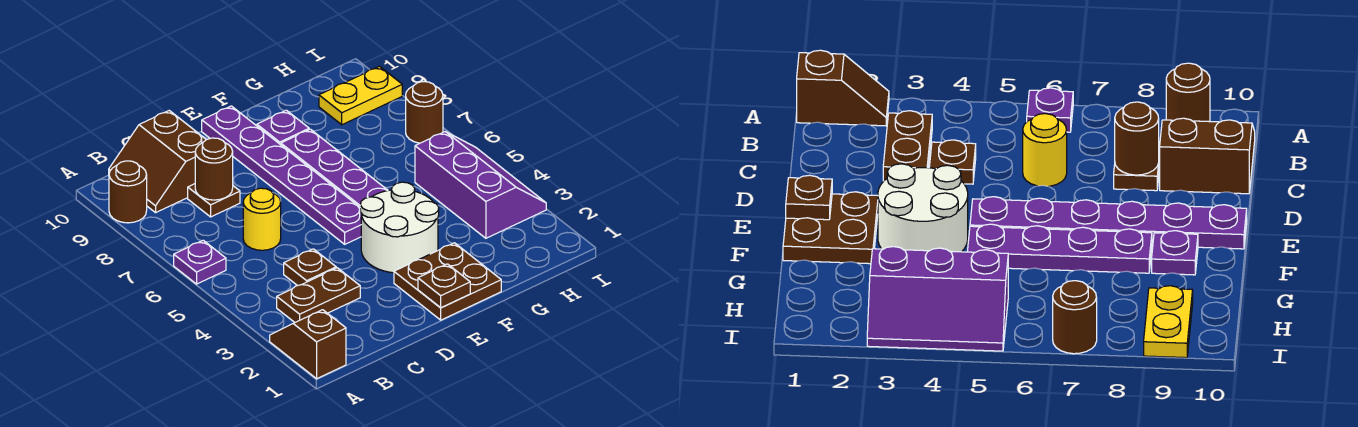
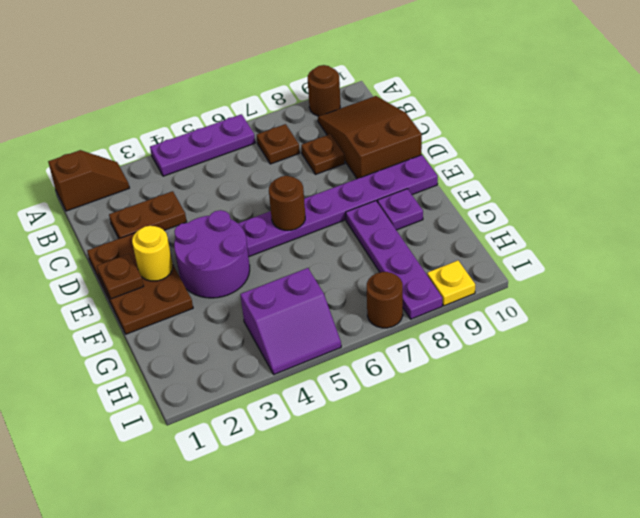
purple plate A6 level 1 -> purple plate A4:A6 level 1
brown plate B3:C3 level 1 -> brown plate C2:C3 level 1
brown slope B9:C10 level 1 top C -> brown slope B9:D10 level 1 top D
brown plate C4 level 1 -> brown plate B7 level 1
yellow round brick C6 level 1 -> yellow round brick E2 level 2
brown round brick C8 level 2 -> brown round brick E6 level 2
brown plate E1:F2 level 1 -> brown plate D1:F2 level 1
white round brick E3:F4 level 1 -> purple round brick E3:F4 level 1
purple plate F5:F8 level 1 -> purple plate F8:I8 level 1
purple slope H3:I5 level 1 top H -> purple slope H4:I5 level 1 top H
yellow plate H9:I9 level 1 -> yellow plate I9 level 1

